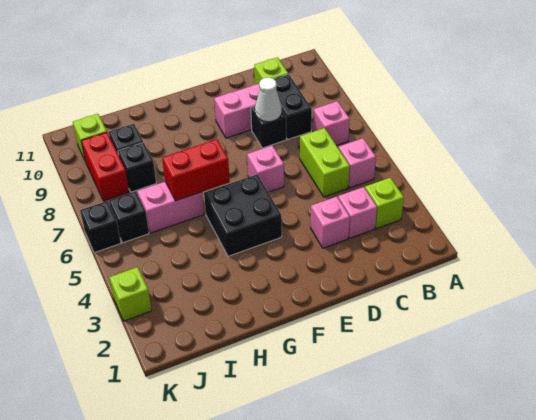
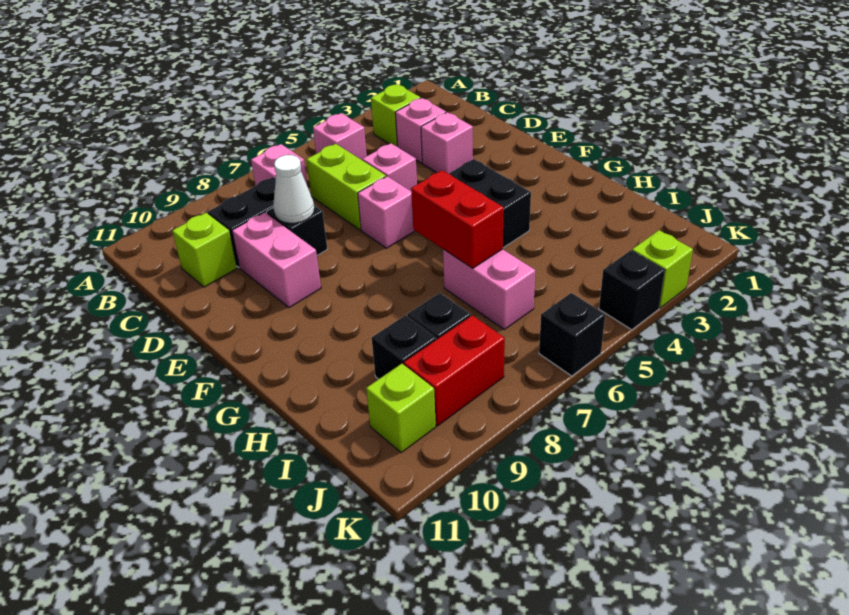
lime brick C5:C6 level 1 -> lime brick C6:D6 level 1
none -> pink brick D5 level 1
black brick J6 level 1 -> black brick K4 level 1

